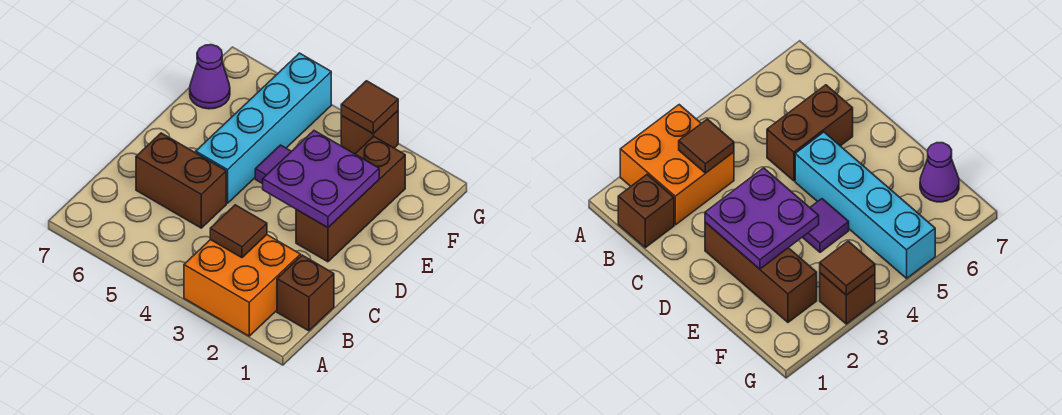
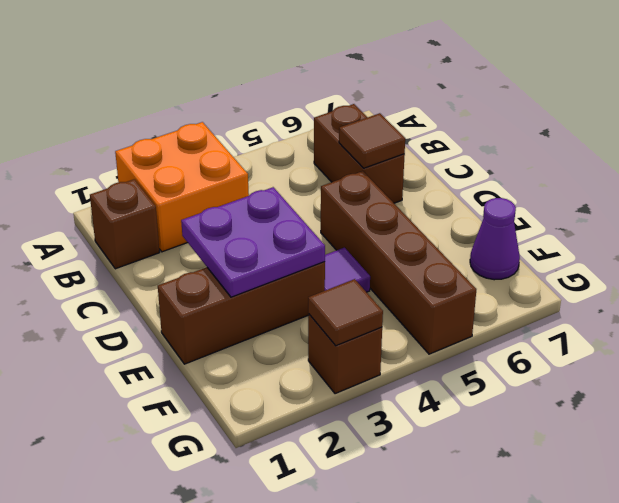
brown tile B3 level 2 -> brown tile C6 level 2
brown brick C5:C6 level 1 -> brown brick B6:C6 level 1
brown brick D2:F2 level 1 -> brown brick E1:E3 level 1
cyan brick D5:G5 level 1 -> brown brick D5:G5 level 1

